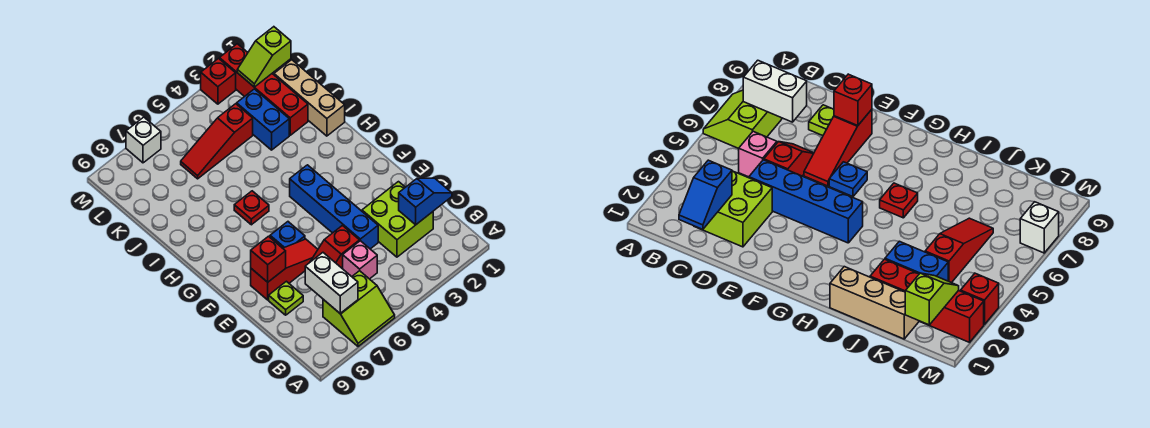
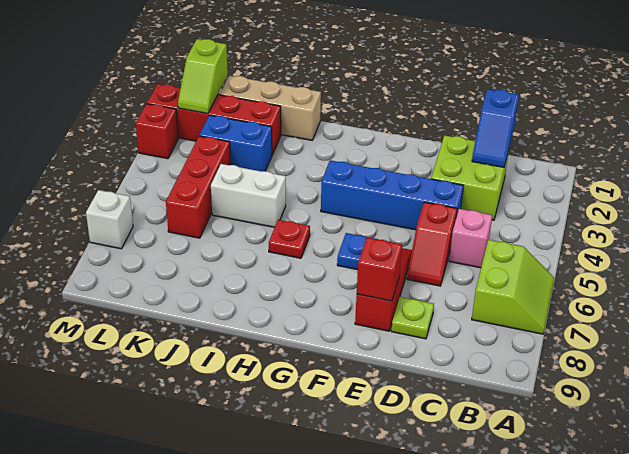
white brick B7:C7 level 2 -> white brick I5:J5 level 1
blue slope C1:C2 level 2 top 2 -> blue slope C1:C2 level 2 top 1
red slope K4:K6 level 1 top 4 -> red brick K4:K6 level 1

